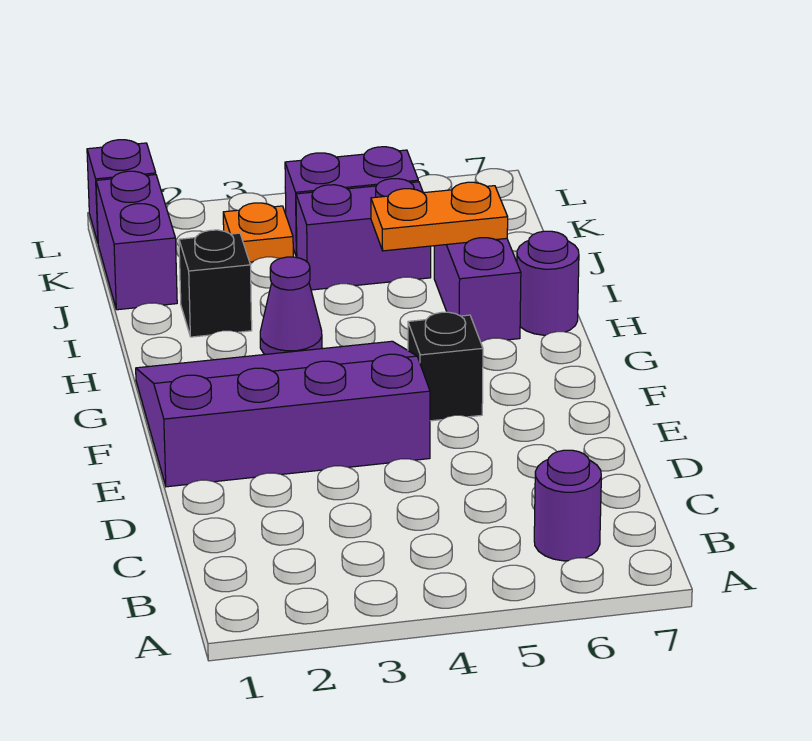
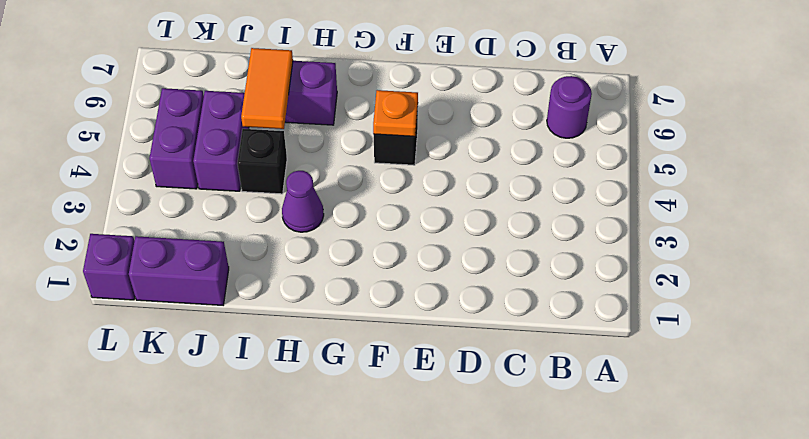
purple slope E1:G4 level 1 top E -> none
purple round brick H7 level 1 -> none
black brick I2 level 1 -> black brick I4 level 1
orange plate I5:I6 level 2 -> orange tile I5:I6 level 2
orange plate K3 level 1 -> orange plate F5 level 2

